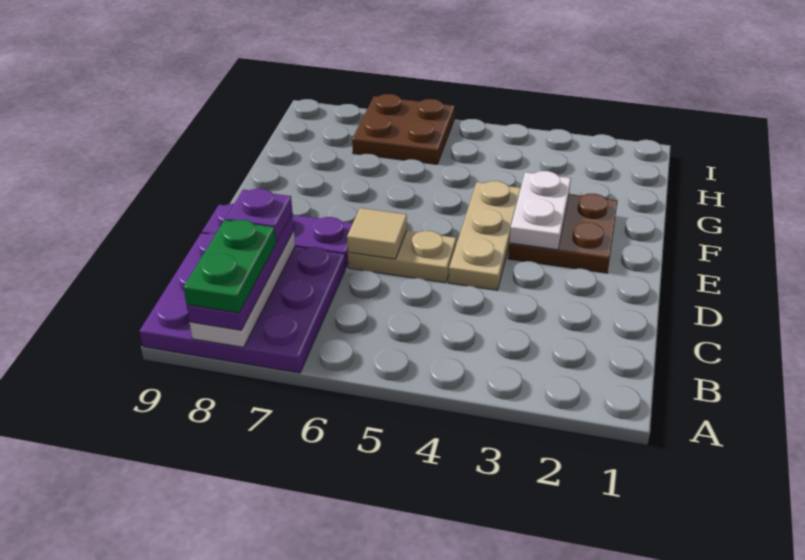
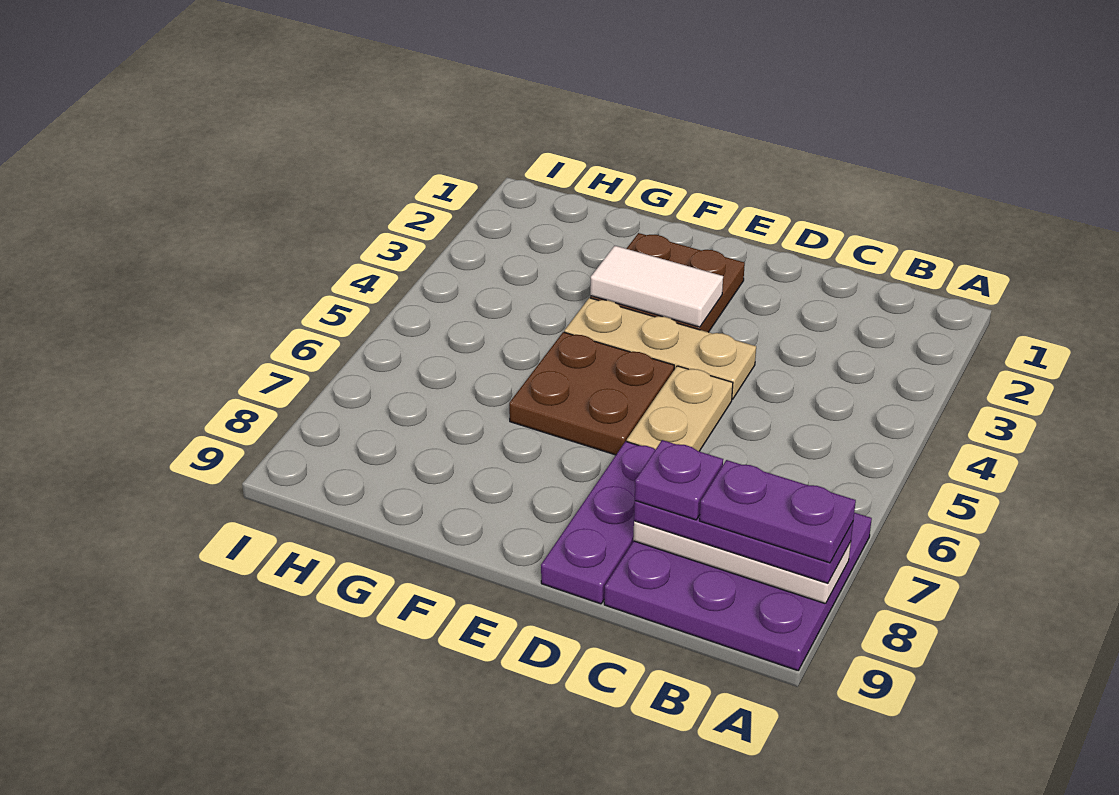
green plate A8:B8 level 4 -> purple plate A8:B8 level 4
tan tile D6 level 2 -> none
white plate E3:F3 level 2 -> white tile E3:F3 level 2
brown plate H6:I7 level 1 -> brown plate E5:F6 level 1

